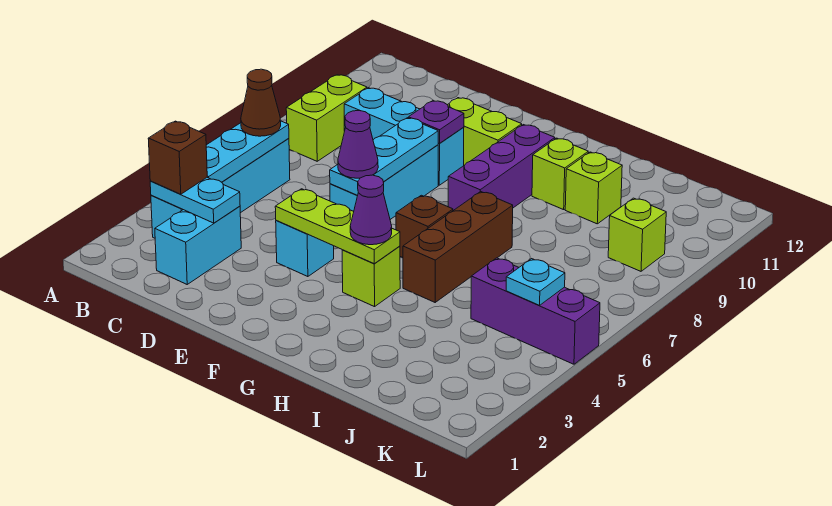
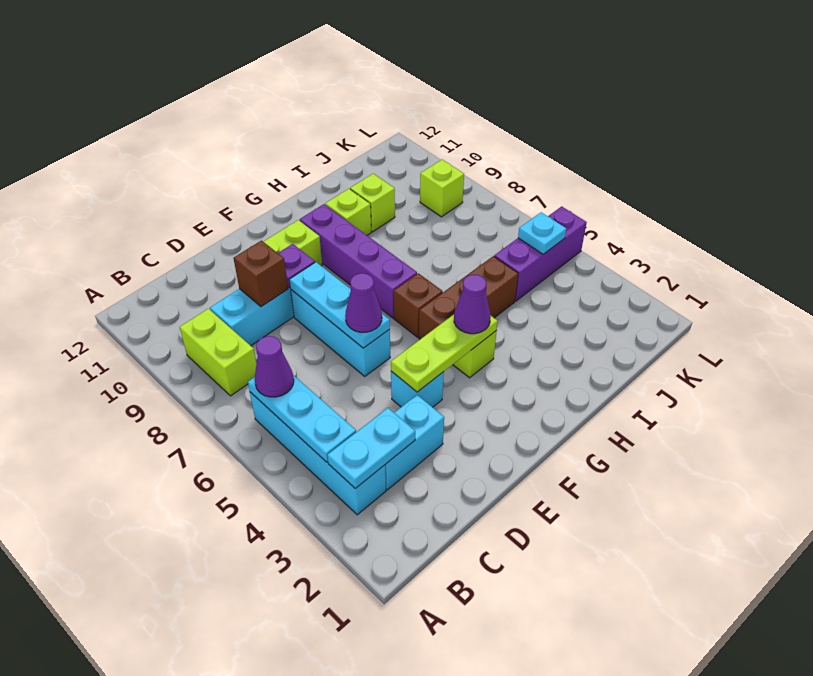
brown brick B3 level 3 -> brown brick D9 level 2
brown cone B6 level 3 -> purple cone B6 level 3
cyan brick C2:C3 level 1 -> cyan brick C3:D3 level 1
purple brick G8:G10 level 1 -> purple brick G7:G10 level 1
brown brick H5:H7 level 1 -> brown brick G5:I5 level 1

